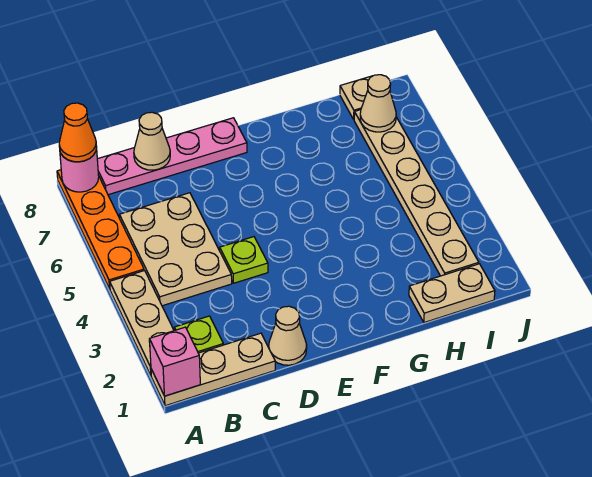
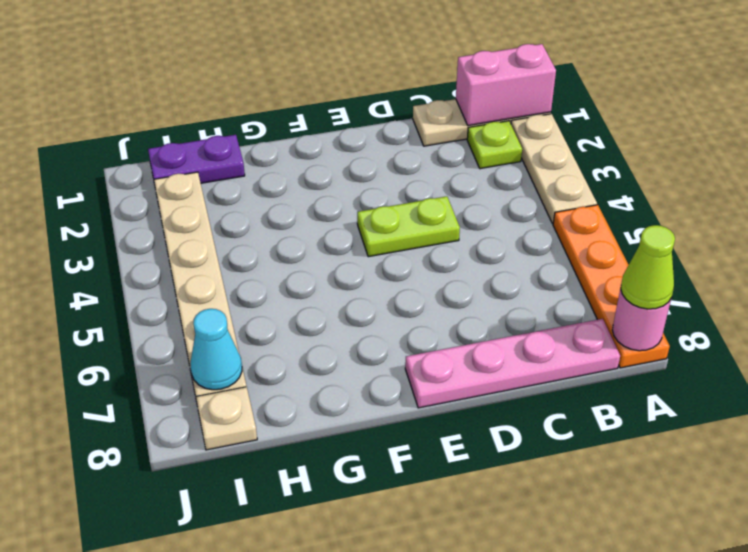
pink brick A1 level 2 -> pink brick A1:B1 level 2
orange cone A8 level 3 -> lime cone A8 level 3
tan plate B4:C6 level 1 -> none
tan cone C8 level 2 -> none
tan cone D1 level 1 -> none
lime plate D4 level 1 -> lime plate D4:E4 level 1
tan plate H1:I1 level 1 -> purple plate H1:I1 level 1
tan cone I7 level 2 -> cyan cone I7 level 2

